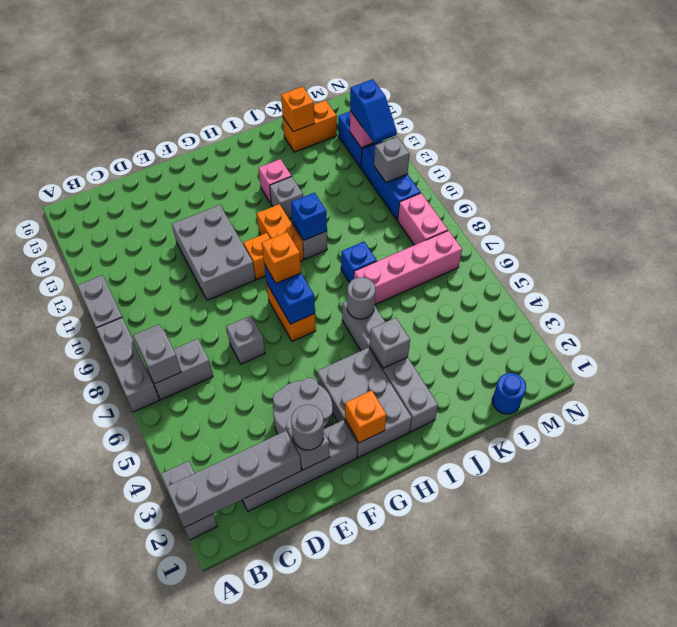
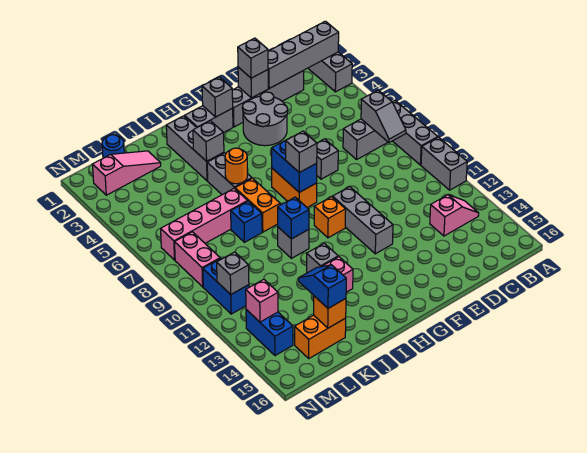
none -> pink slope B13:C13 level 1 top C
grey round brick E2 level 3 -> grey brick E2 level 3
grey brick E10:F12 level 1 -> grey brick F10:F12 level 1
grey brick G2:H4 level 1 -> grey brick G2:H2 level 1
orange brick G2 level 2 -> grey brick G2 level 2
orange brick G8 level 3 -> grey brick G8 level 3
orange brick H10:H11 level 1 -> orange brick I7:I8 level 1
grey round brick I6 level 2 -> orange round brick I6 level 2
none -> pink slope K2:M2 level 1 top M
blue brick M10:M12 level 1 -> blue brick M10:M11 level 1
blue slope M12:M13 level 3 top 13 -> blue slope K14:K15 level 3 top 15

